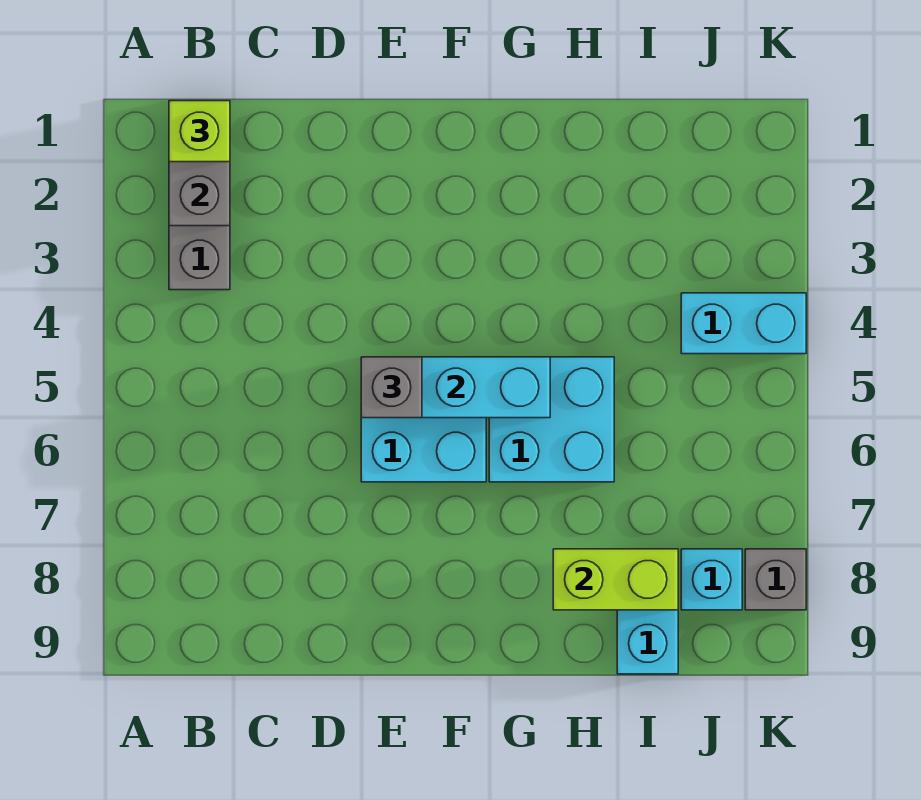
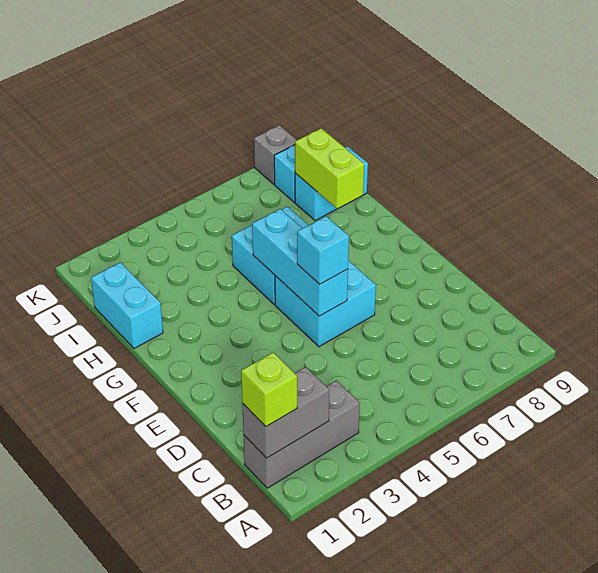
grey brick E5 level 3 -> cyan brick E5 level 3
cyan brick J4:K4 level 1 -> cyan brick H1:I1 level 1

